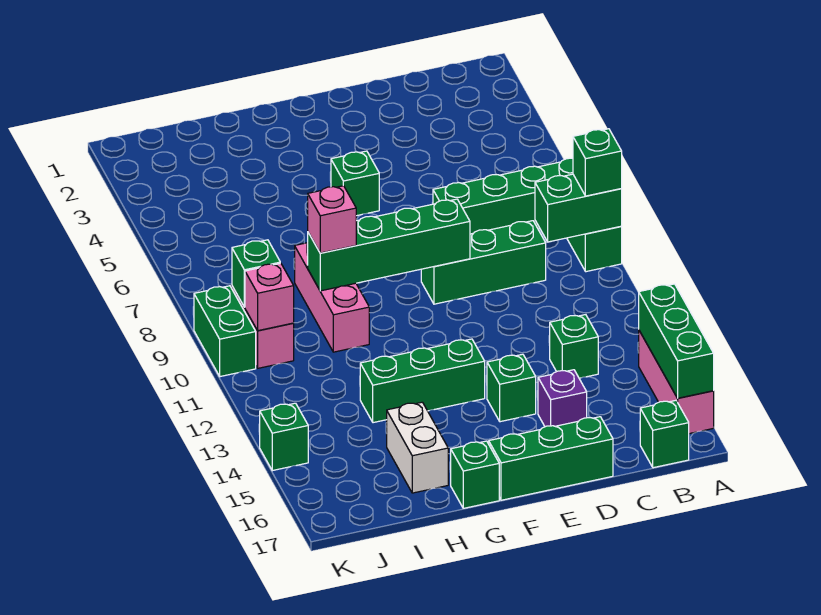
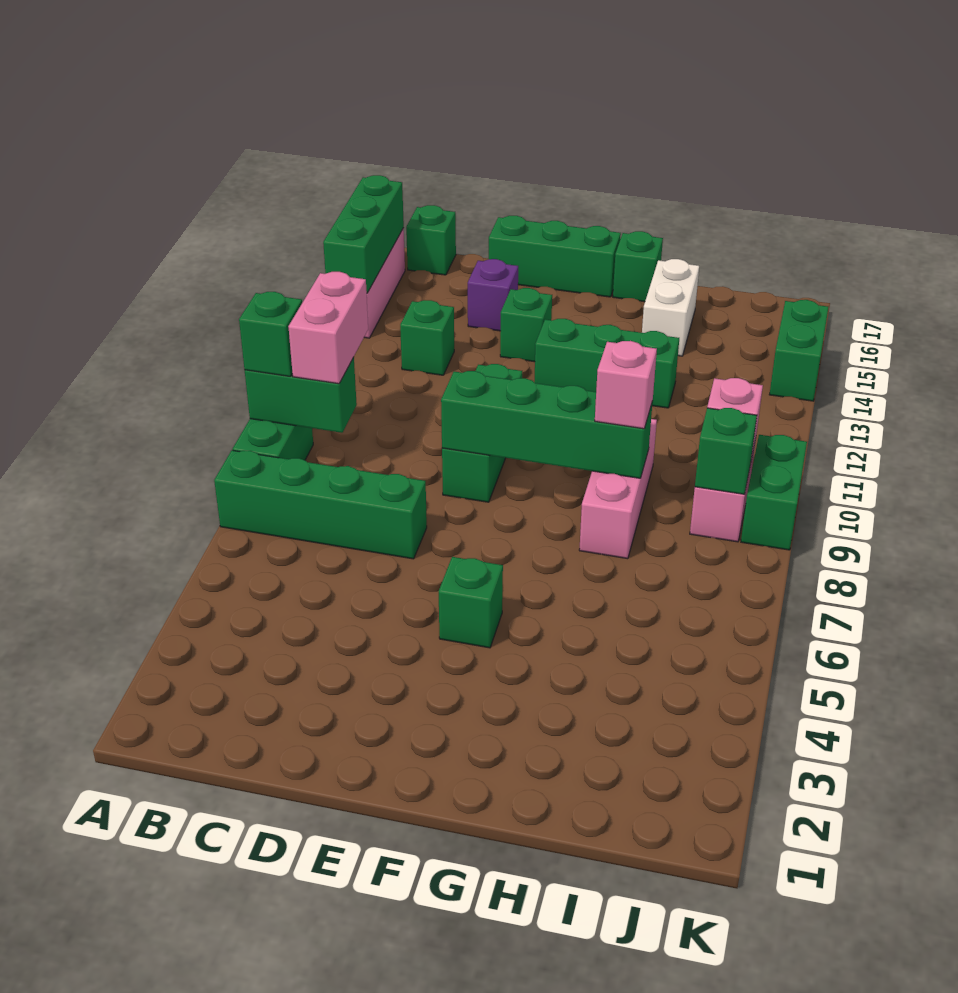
none -> pink brick B9:B10 level 3
green brick C9:E9 level 1 -> green brick E9:E11 level 1
green brick K14 level 1 -> green brick K14:K15 level 1

